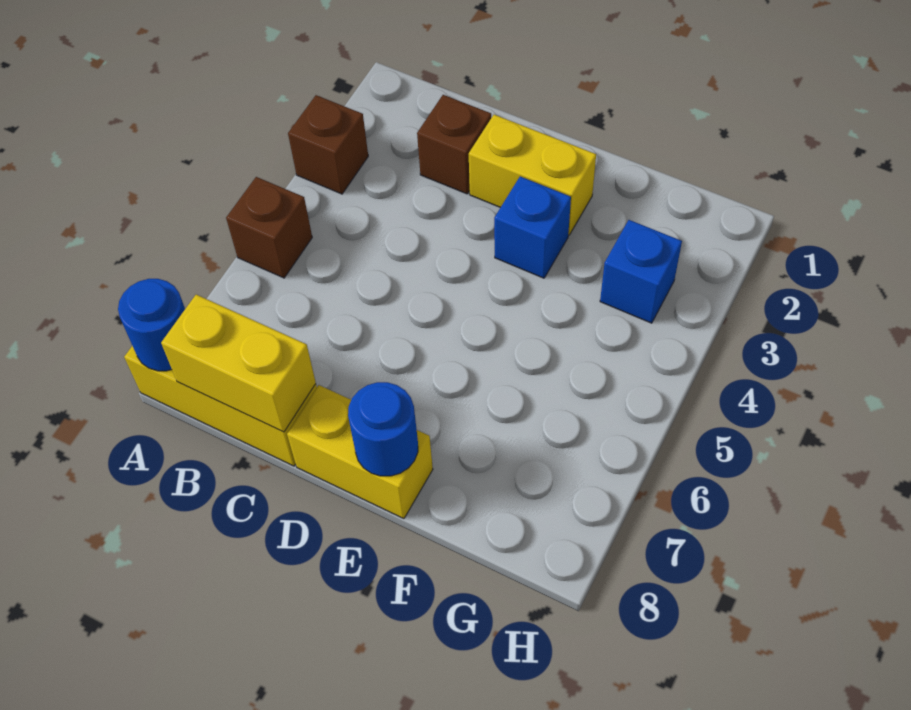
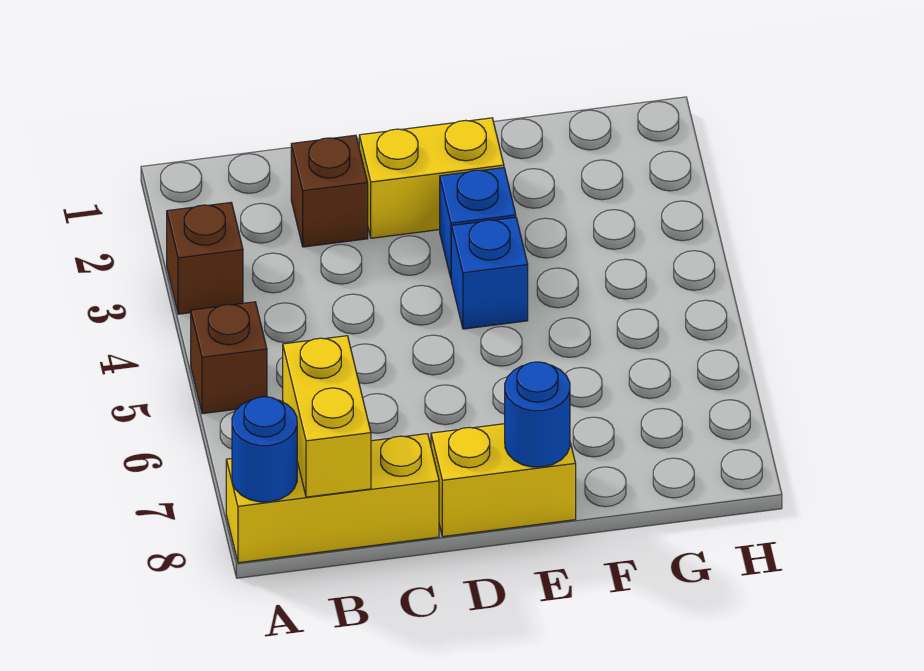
yellow brick B8:C8 level 2 -> yellow brick B7:B8 level 2
blue brick G3 level 1 -> blue brick E4 level 1

